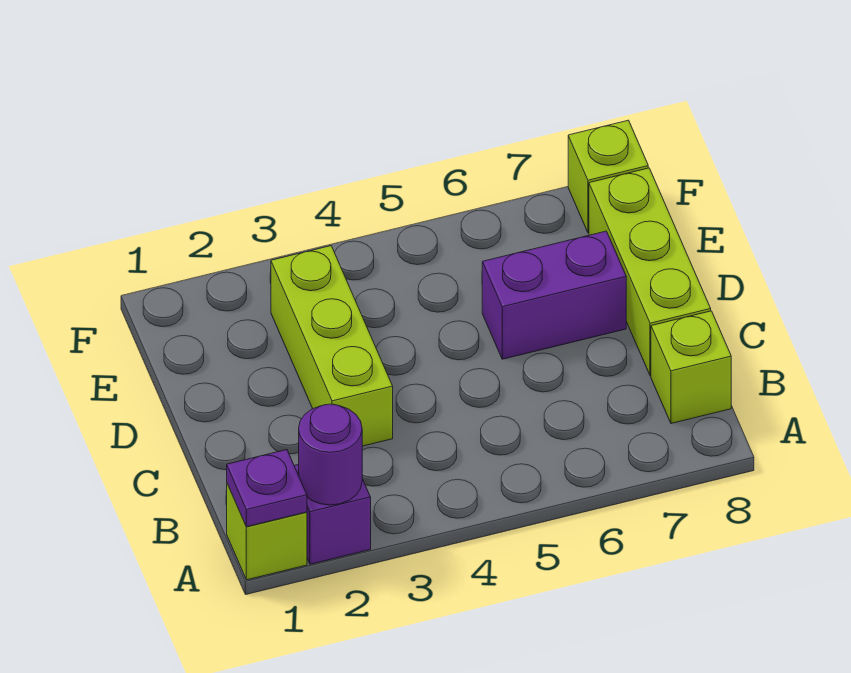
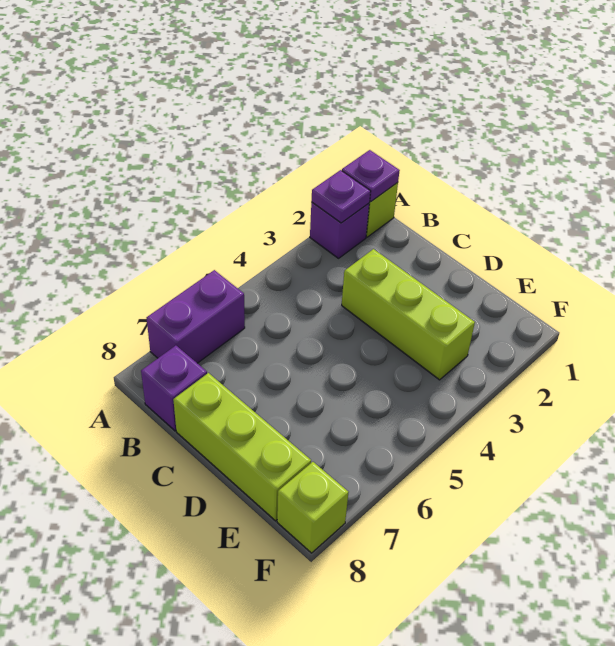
purple round brick A2 level 2 -> purple plate A2 level 2
lime brick B8 level 1 -> purple brick B8 level 1
purple brick D6:D7 level 1 -> purple brick A6:A7 level 1

